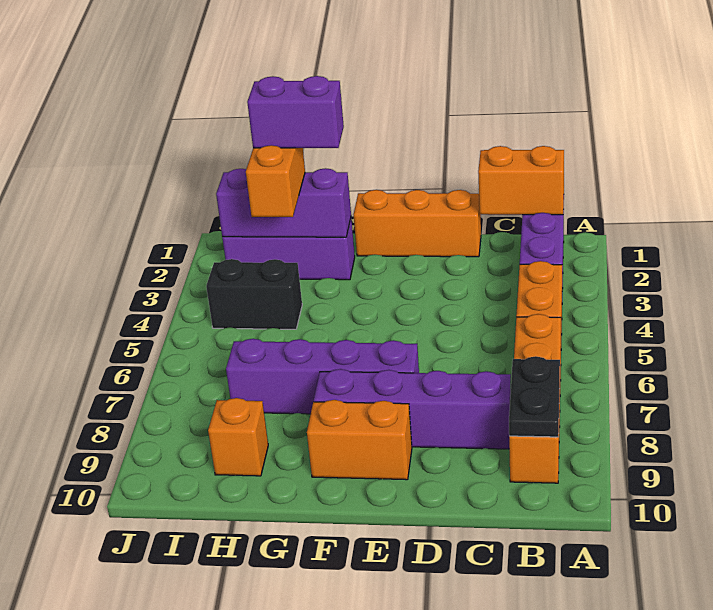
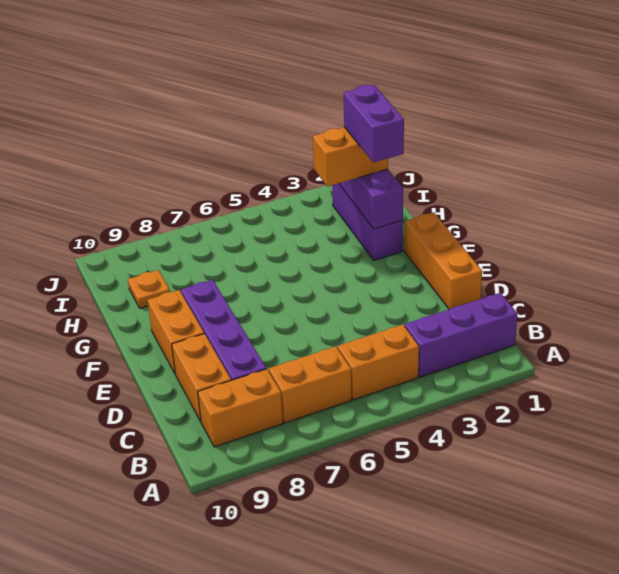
orange brick B1:C1 level 2 -> orange brick C9:D9 level 1
black plate B8:B9 level 2 -> none
purple brick E7:H7 level 1 -> none
black brick H4:I4 level 1 -> none
orange brick H9 level 1 -> orange plate H9 level 1

